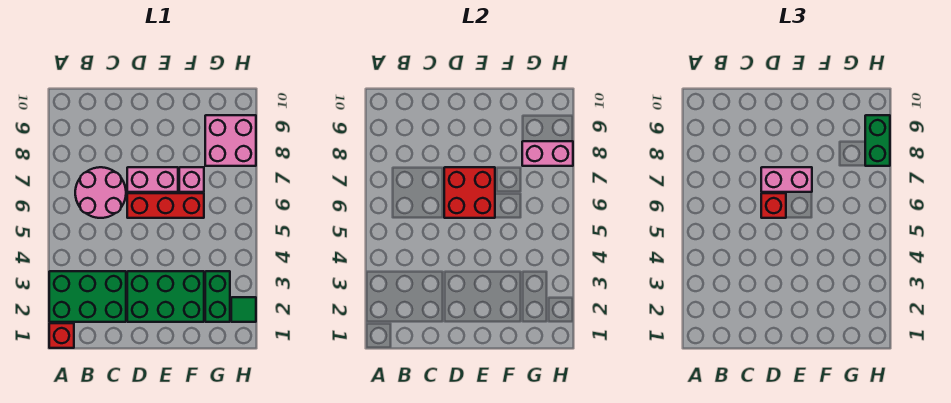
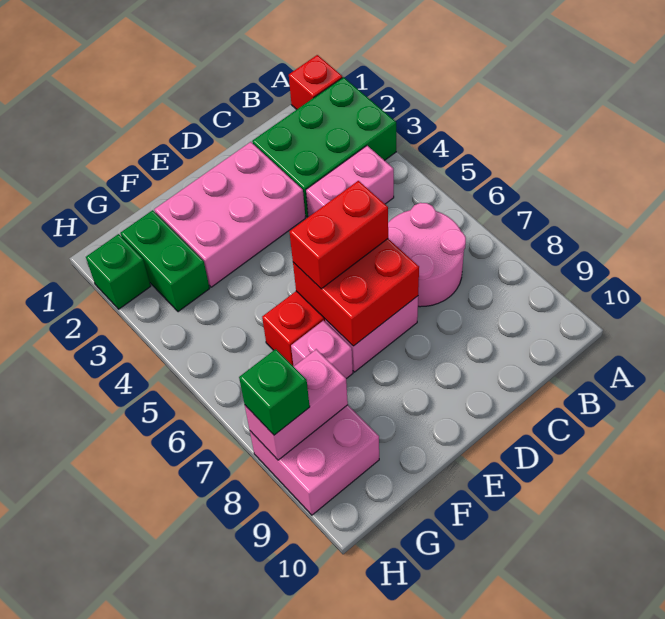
green brick D2:F3 level 1 -> pink brick D2:F3 level 1
red brick D6 level 3 -> red brick D6:E6 level 3
pink brick D7:E7 level 3 -> pink brick B4:C4 level 1
green tile H2 level 1 -> green brick H2 level 1
green brick H8:H9 level 3 -> green brick H8 level 3

